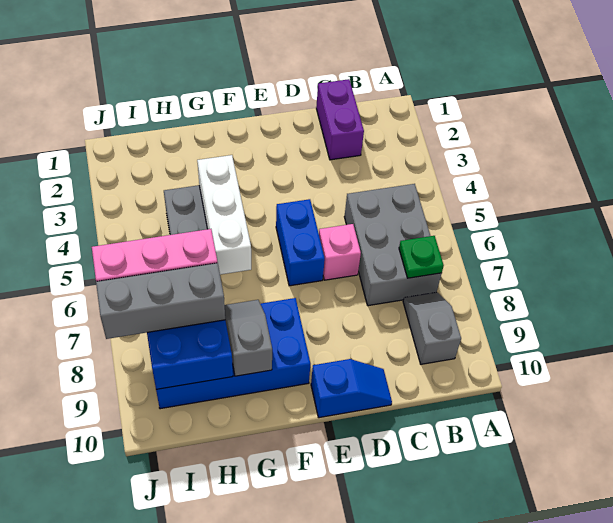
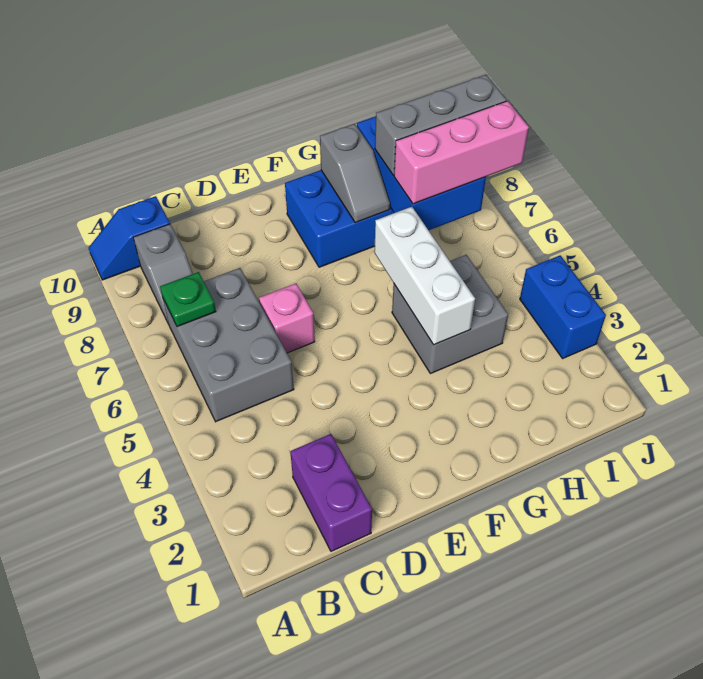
blue slope D10:E10 level 1 top E -> blue slope A10:B10 level 1 top B
blue brick E5:E6 level 1 -> blue brick J3:J4 level 1

